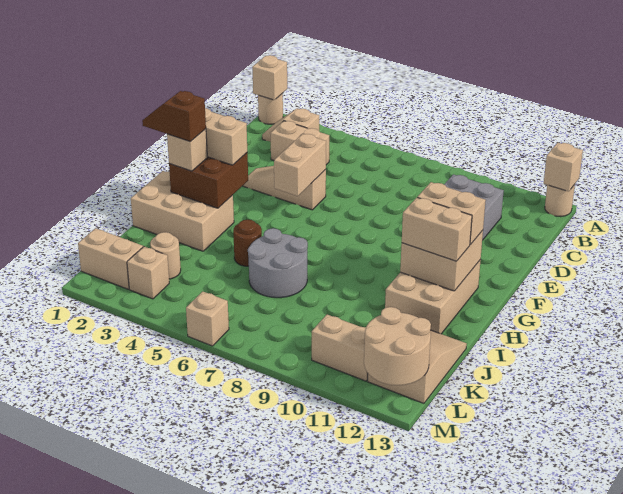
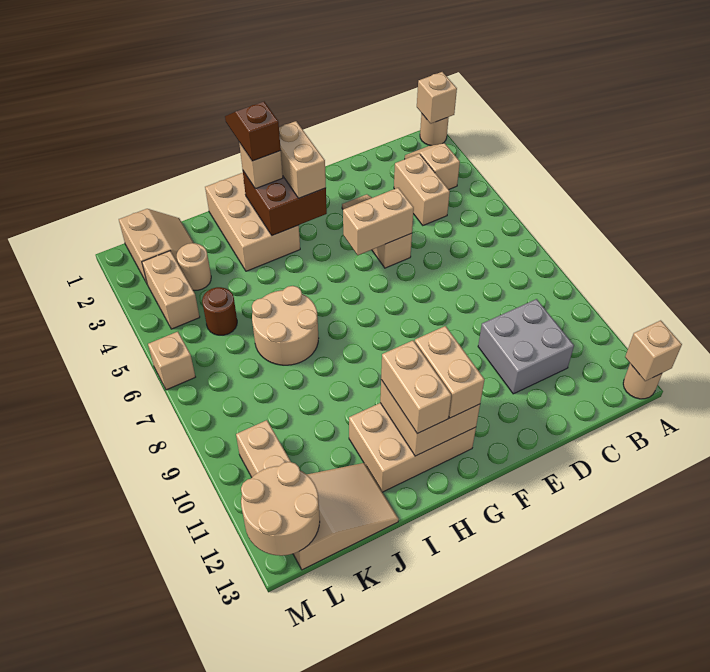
brown round brick I5 level 1 -> brown round brick K5 level 1
grey round brick I6:J7 level 1 -> tan round brick I6:J7 level 1
tan brick L3 level 1 -> tan brick L3:L4 level 1

